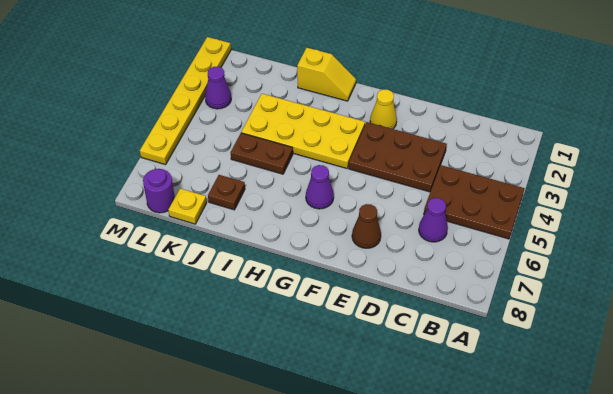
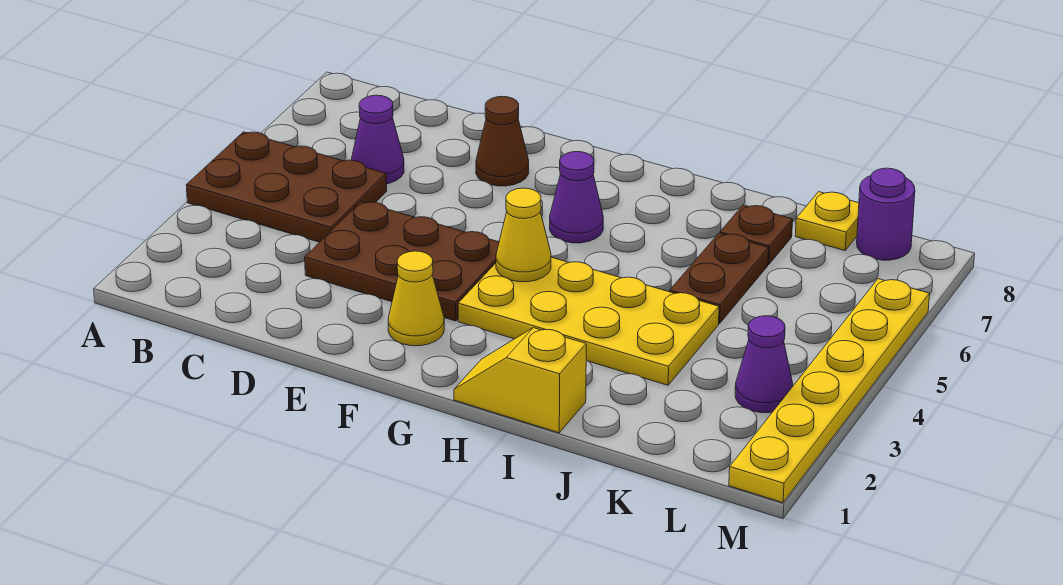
none -> yellow cone G4 level 2
brown plate I5:J5 level 1 -> brown plate J5:J6 level 1

